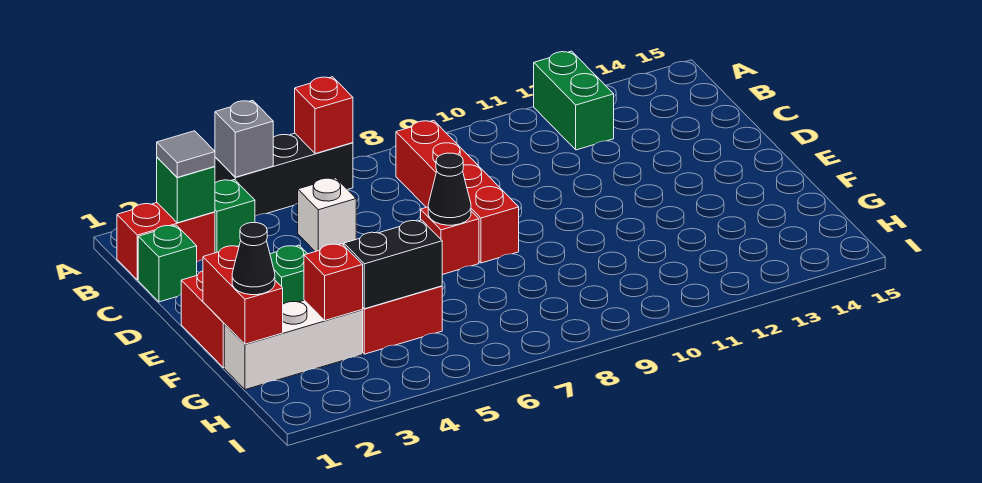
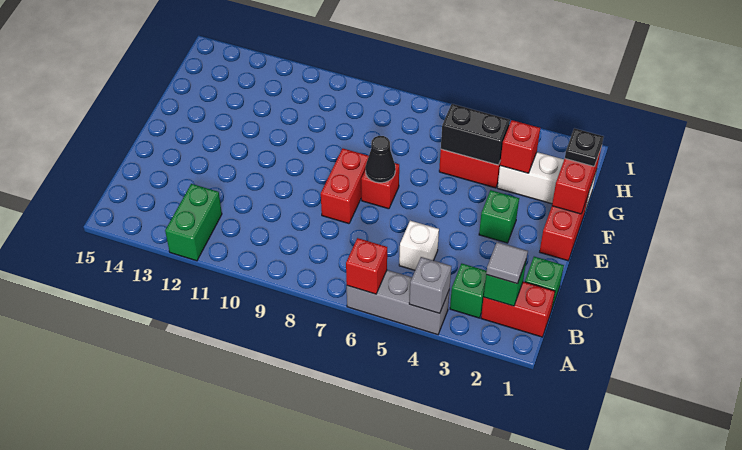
black brick A4:A6 level 1 -> grey brick A4:A6 level 1
red brick B8:E8 level 1 -> red brick D8:E8 level 1
black cone G1 level 3 -> black plate G1 level 3

